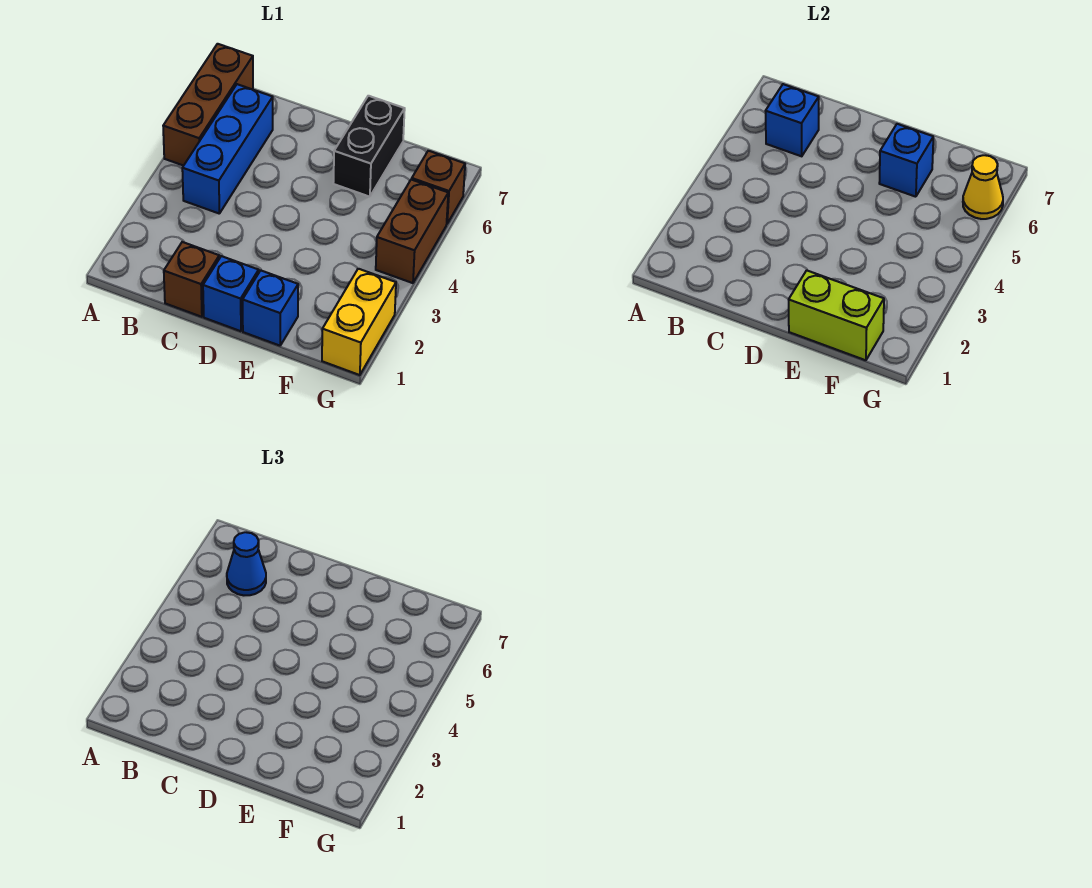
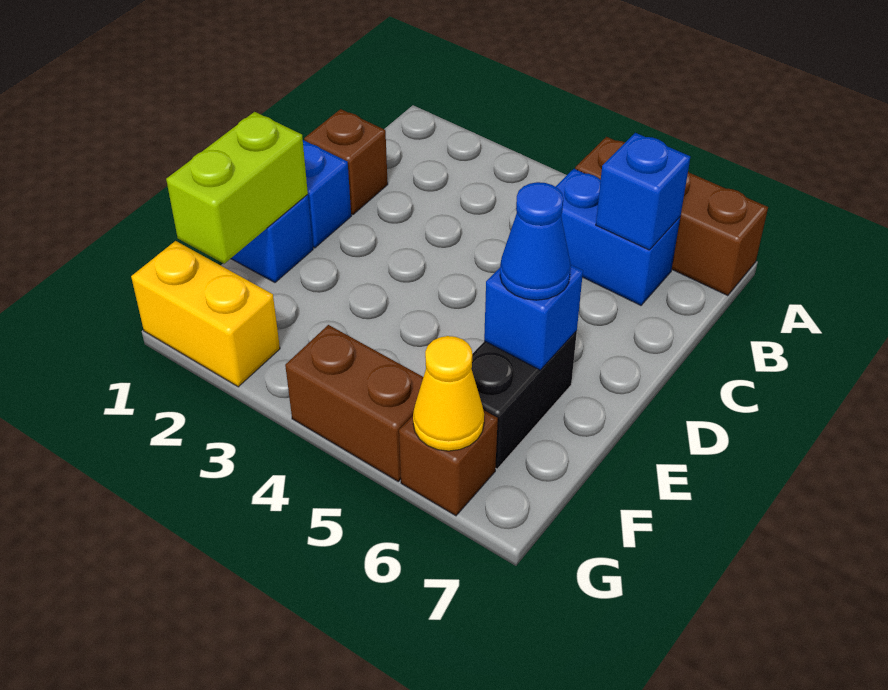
blue brick B4:B6 level 1 -> blue brick B5:B6 level 1
blue cone B6 level 3 -> blue cone E6 level 3
black brick E6:E7 level 1 -> black brick E6:F6 level 1

